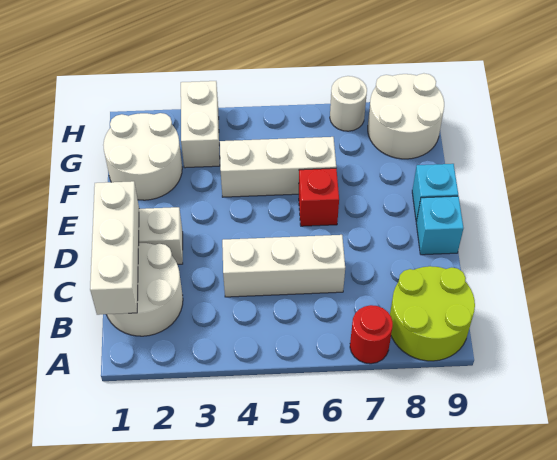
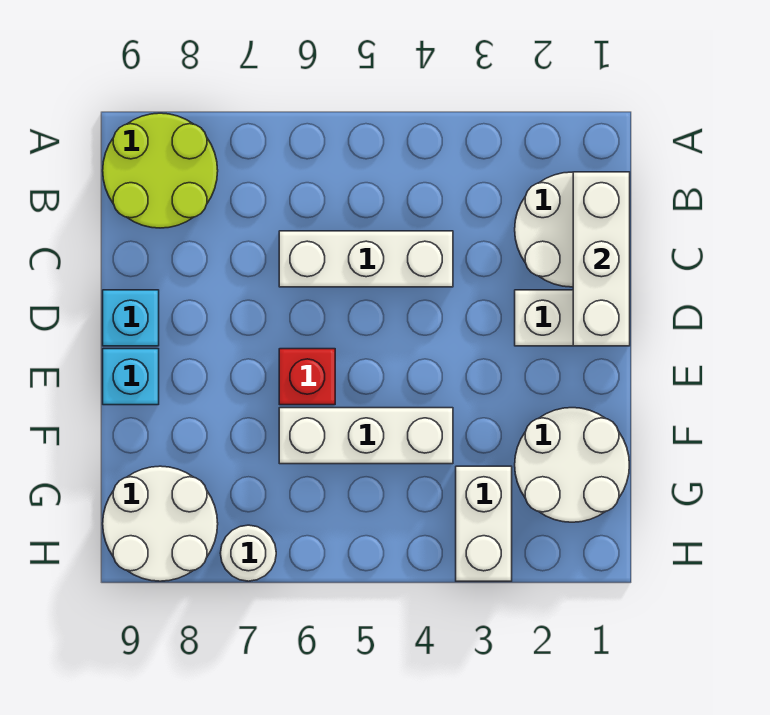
red round brick A7 level 1 -> none

